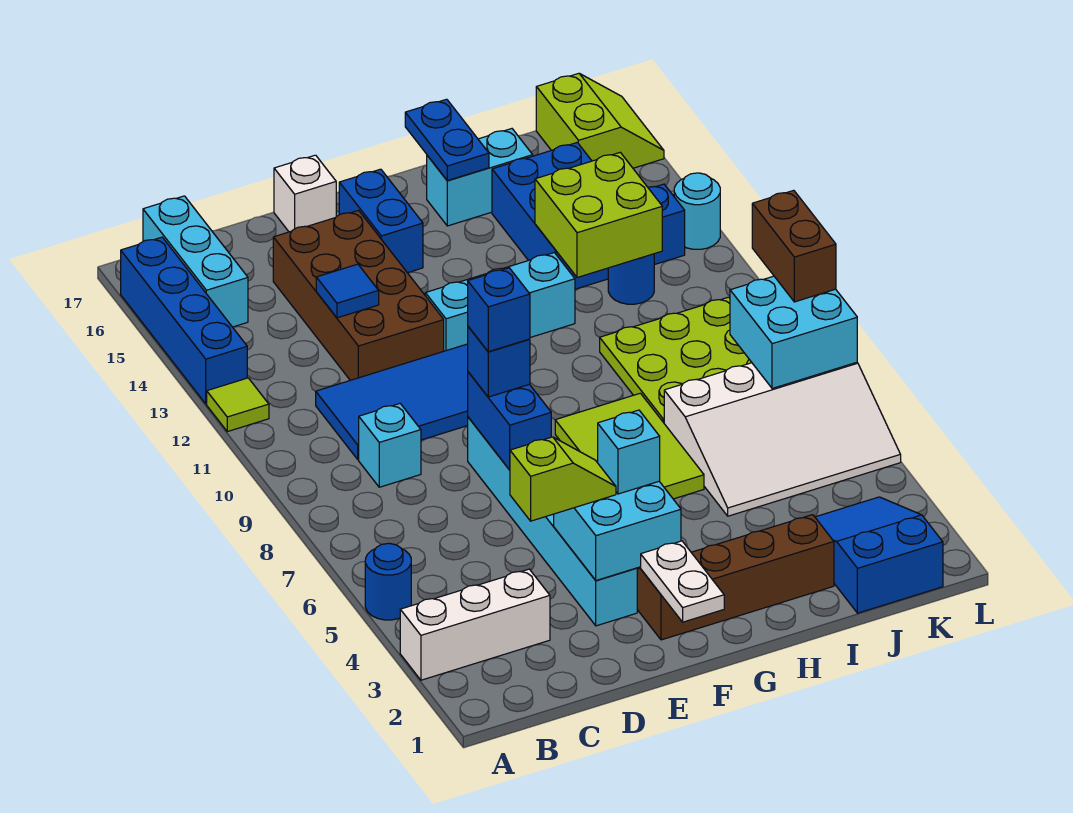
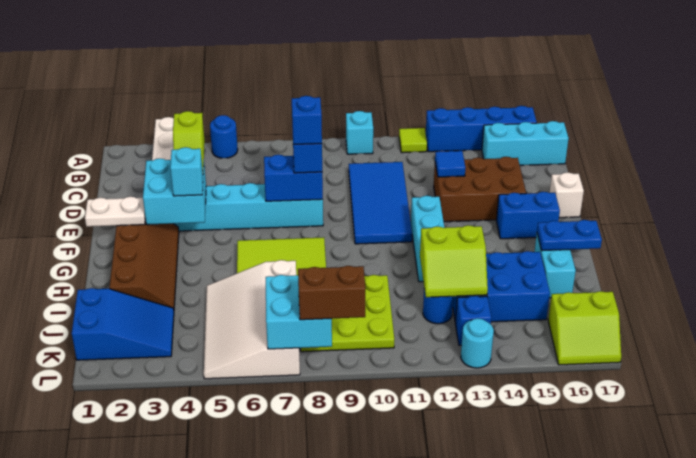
cyan brick C9 level 1 -> cyan brick A10 level 1
brown brick D12:E15 level 1 -> brown brick D13:E15 level 1
lime brick I12:J13 level 2 -> lime slope I12:J13 level 2 top I

